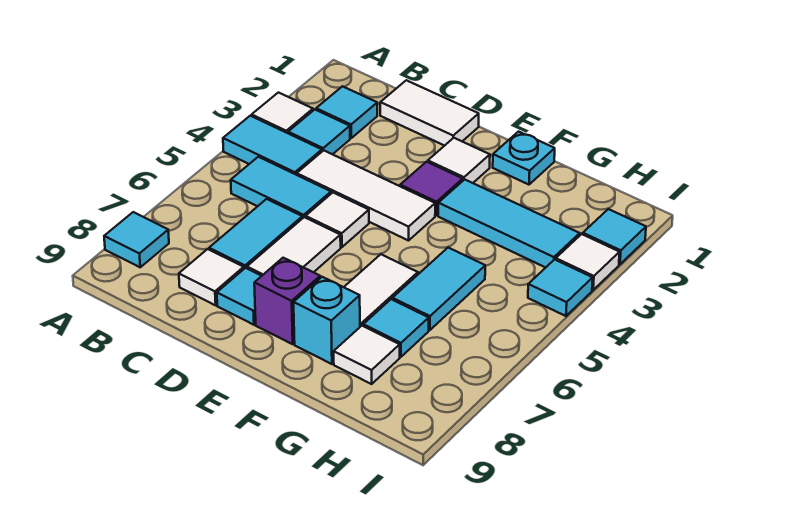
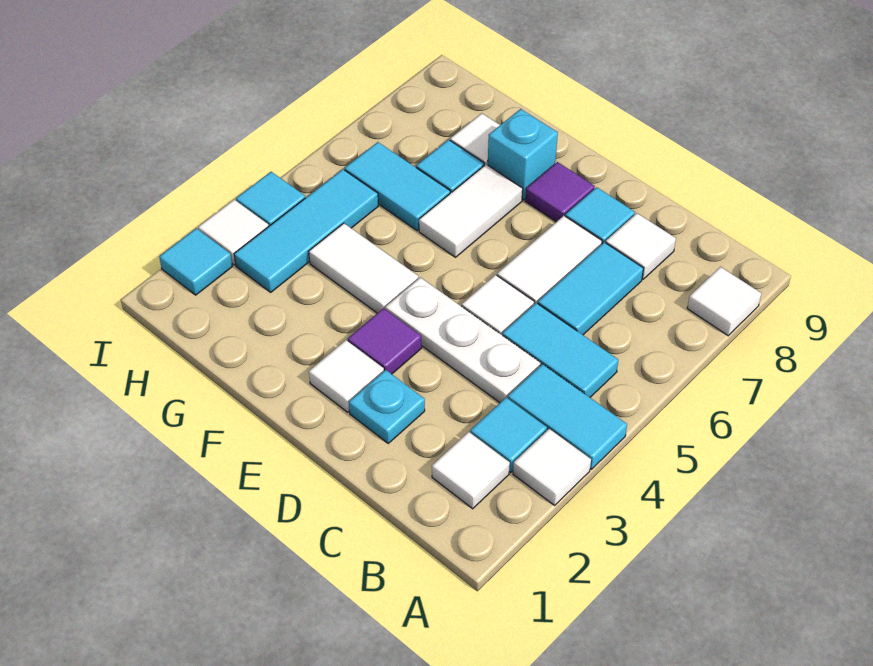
cyan tile A8 level 1 -> white tile A8 level 1
cyan tile B2 level 1 -> white tile B2 level 1
white tile C1:D1 level 1 -> white tile F4:G4 level 1
white tile C4:E4 level 1 -> white plate C4:E4 level 1
purple brick E8 level 1 -> purple tile E8 level 1
cyan plate F1 level 1 -> cyan plate D2 level 1
cyan tile F3:H3 level 1 -> cyan tile H3:H5 level 1
cyan tile G5:G6 level 1 -> cyan tile G6:H6 level 1

